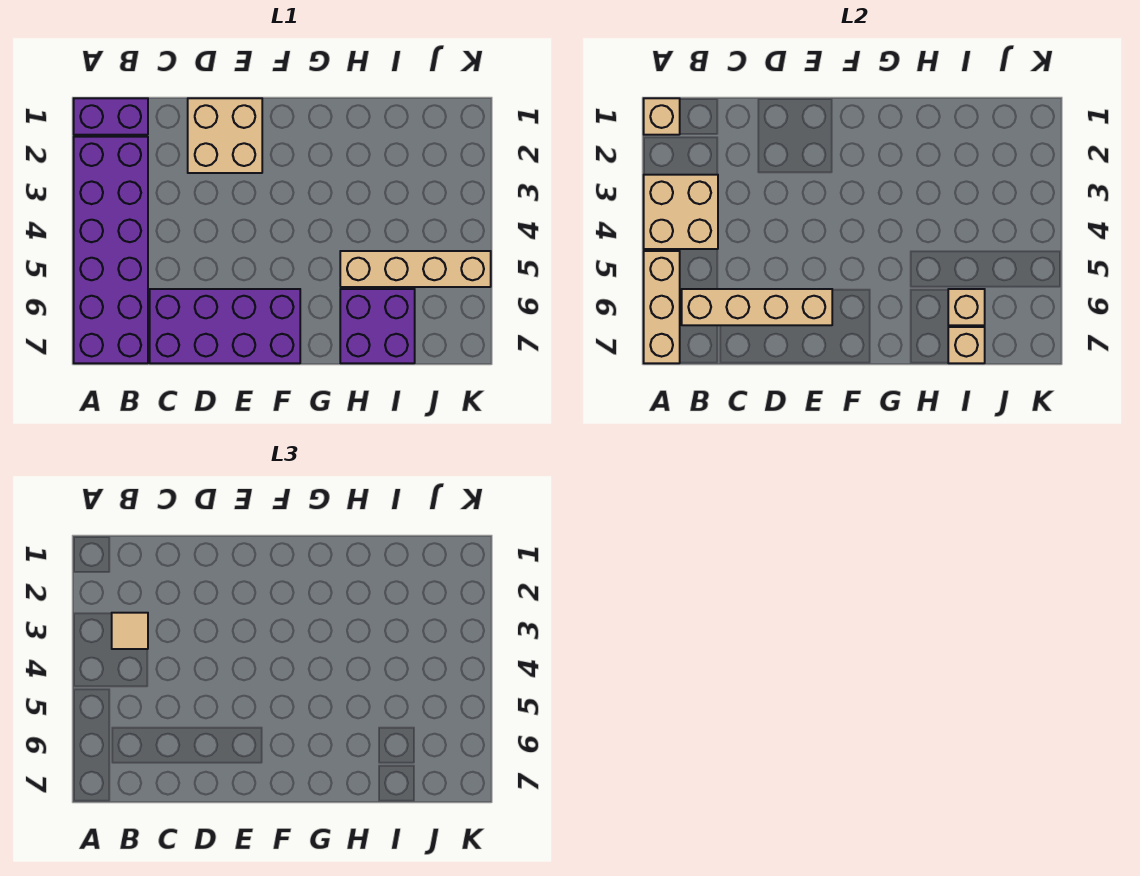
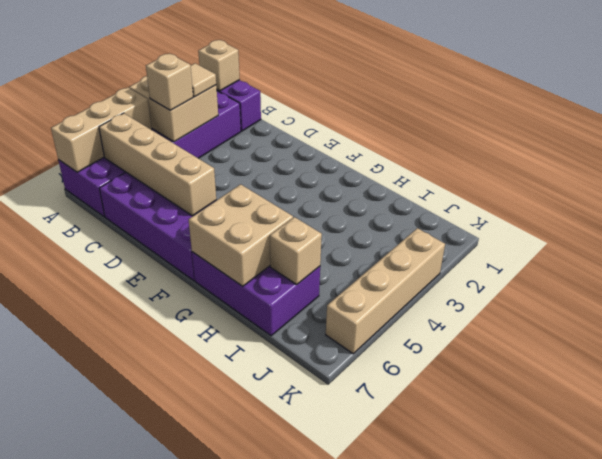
tan brick D1:E2 level 1 -> tan brick G6:H7 level 2
tan brick H5:K5 level 1 -> tan brick K3:K6 level 1
purple brick H6:I7 level 1 -> purple brick G6:I7 level 1
tan brick I7 level 2 -> tan brick B4 level 3

